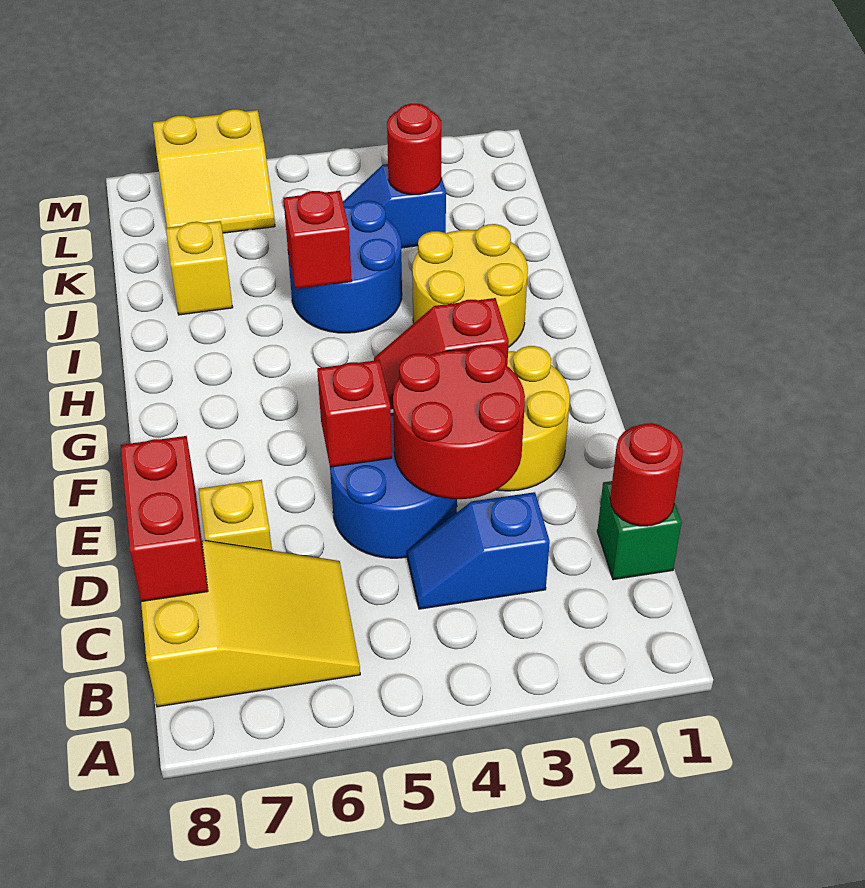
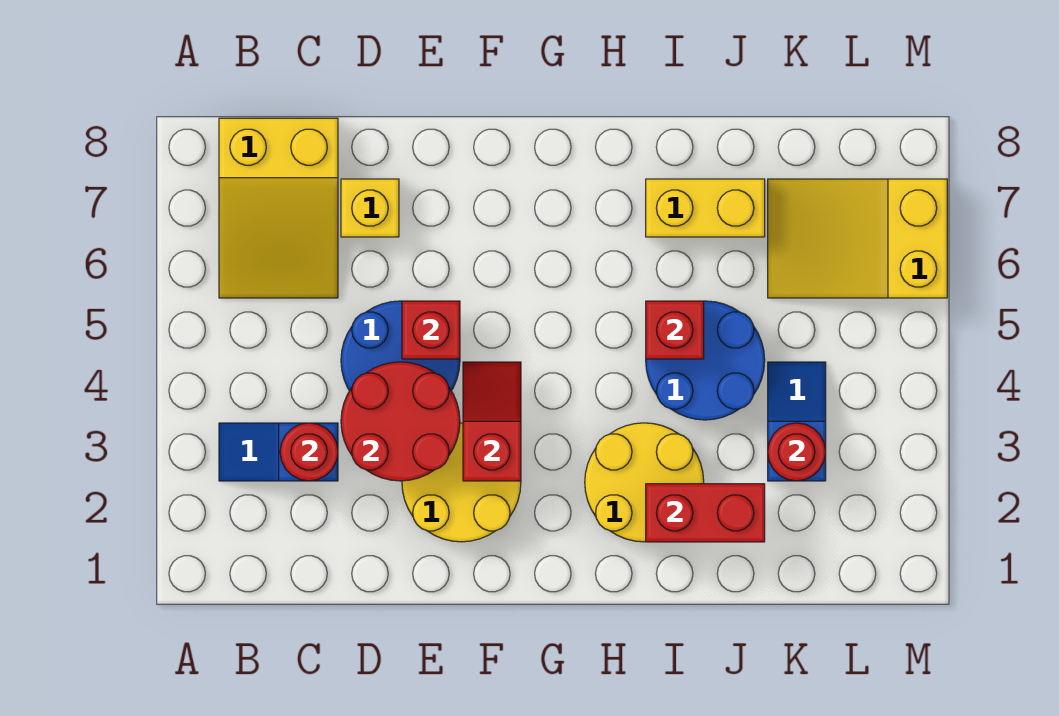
green brick C1 level 1 -> none
red round brick C1 level 2 -> red round brick C3 level 2
blue slope C3:C4 level 1 top 3 -> blue slope B3:C3 level 1 top C
red brick C8:D8 level 2 -> red brick I2:J2 level 2
yellow brick J7 level 1 -> yellow brick I7:J7 level 1
yellow slope L6:M7 level 1 top M -> yellow slope K6:M7 level 1 top M

